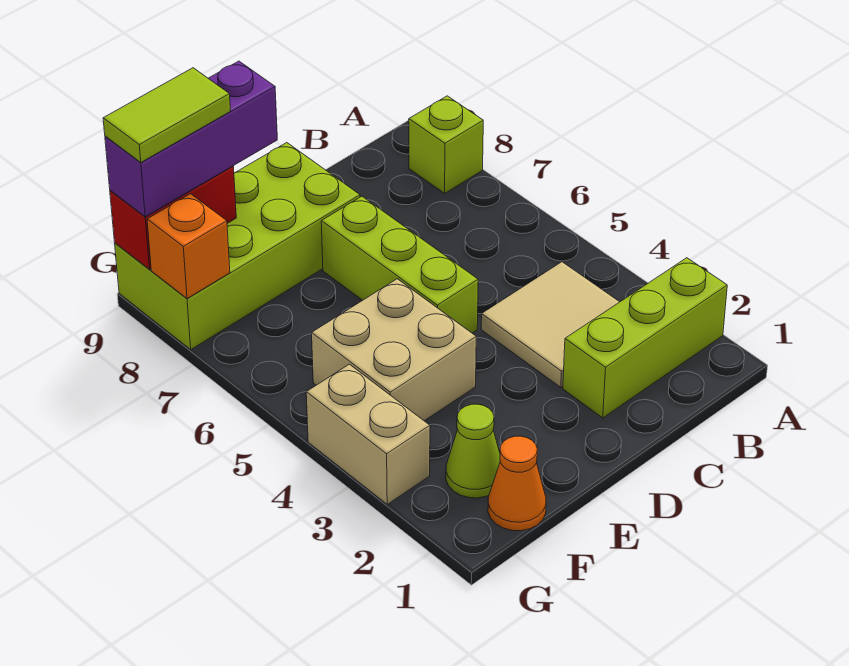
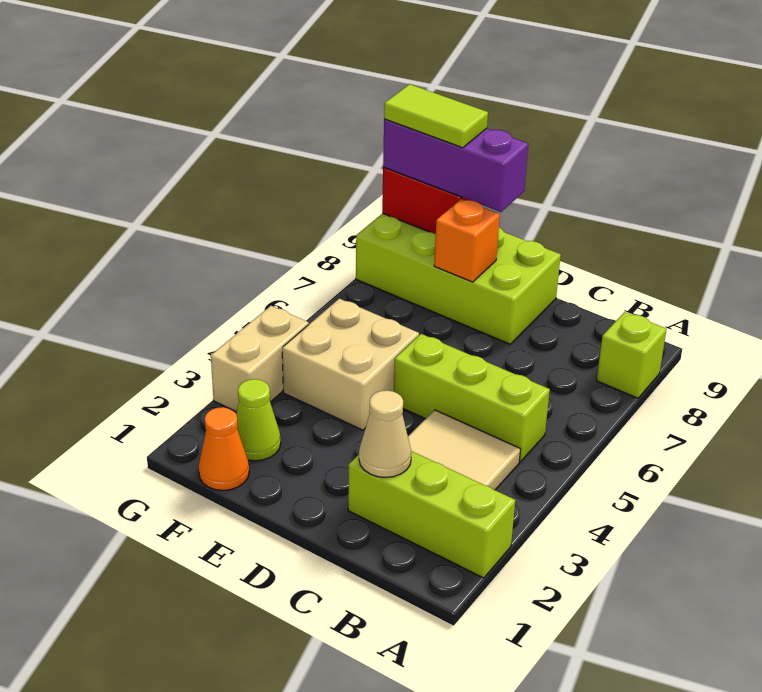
none -> tan cone C2 level 2
lime brick D5:D7 level 1 -> lime brick B5:D5 level 1
orange brick G8 level 2 -> orange brick E8 level 2

